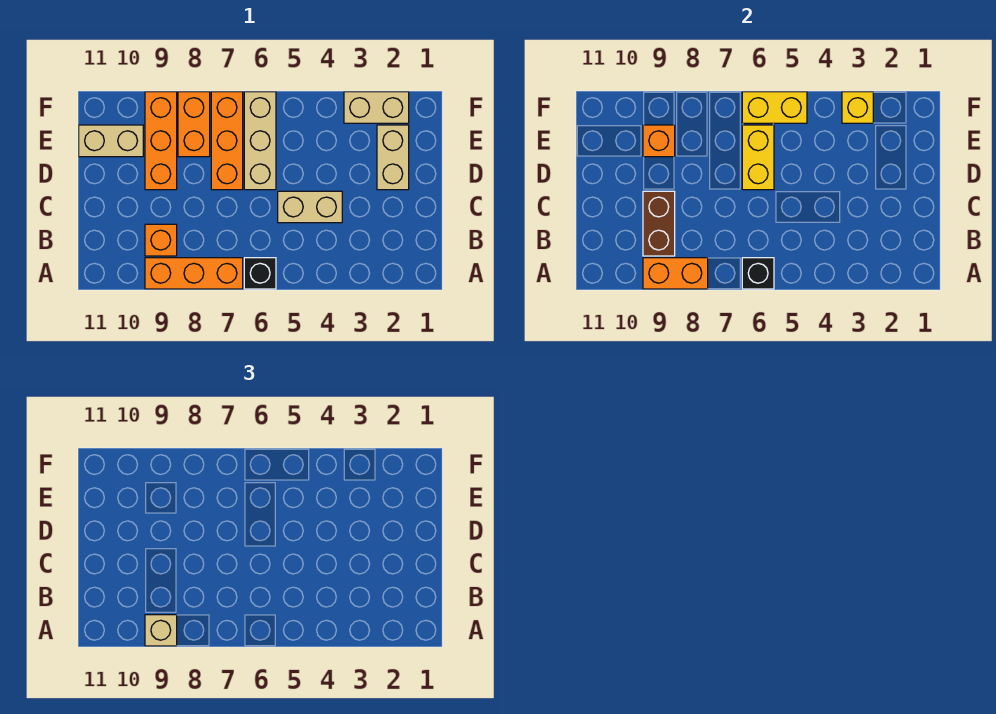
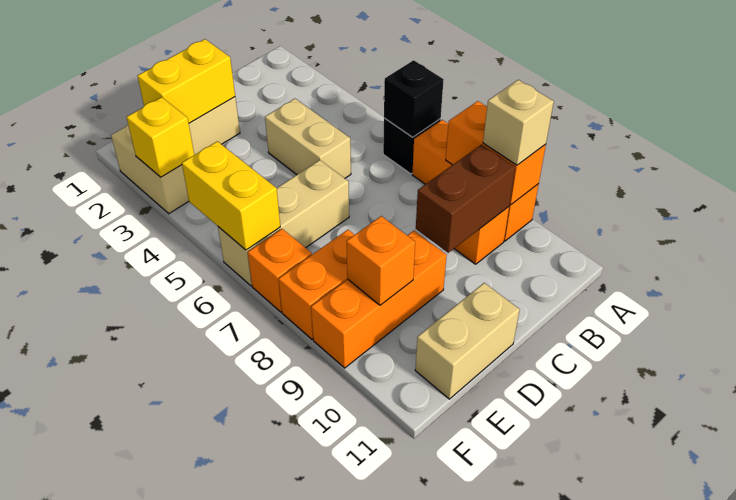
yellow brick D6:E6 level 2 -> yellow brick D2:E2 level 2
orange brick D7:F7 level 1 -> orange brick F7 level 1
tan brick E10:E11 level 1 -> tan brick D11:E11 level 1

